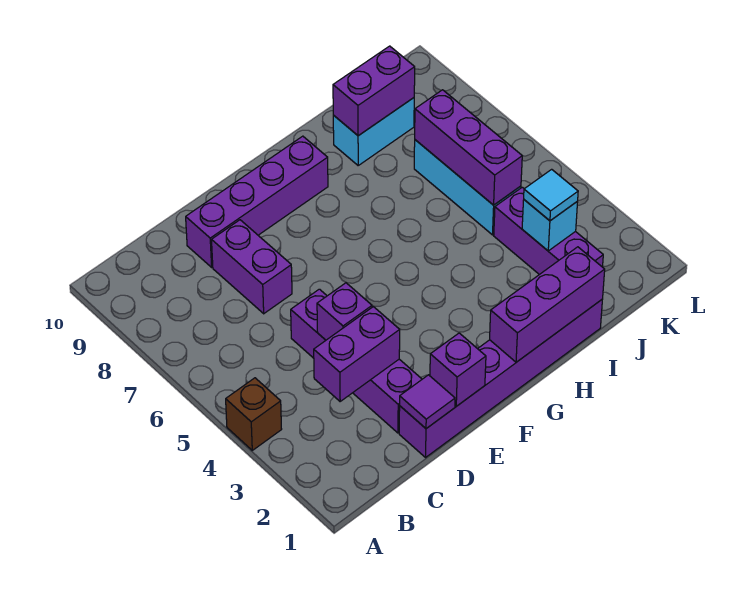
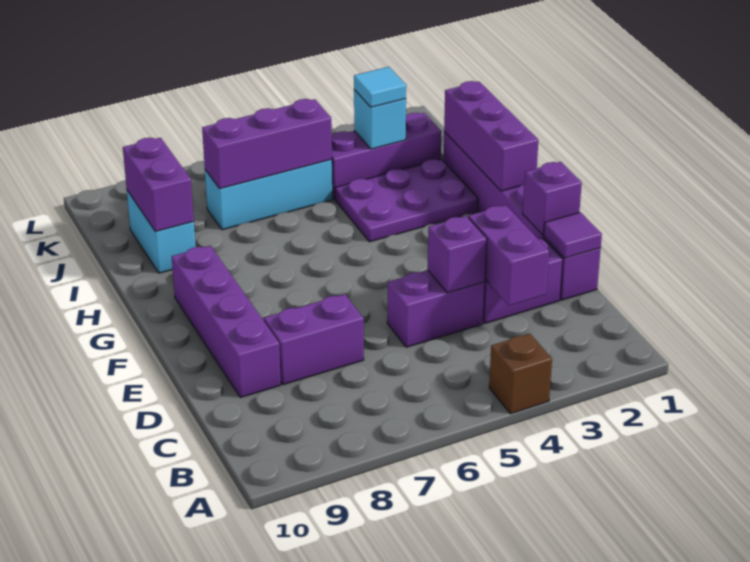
none -> purple plate H2:I4 level 1

